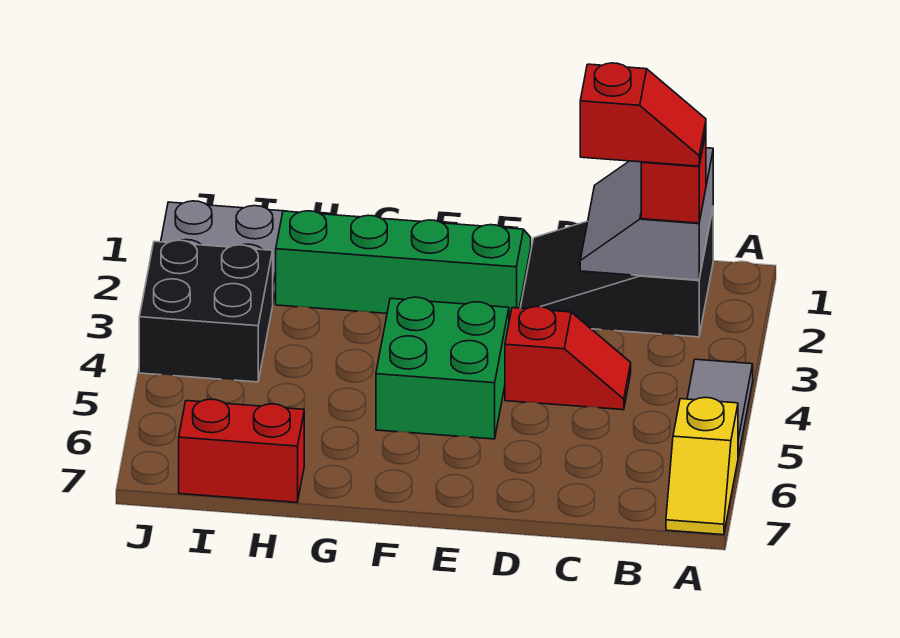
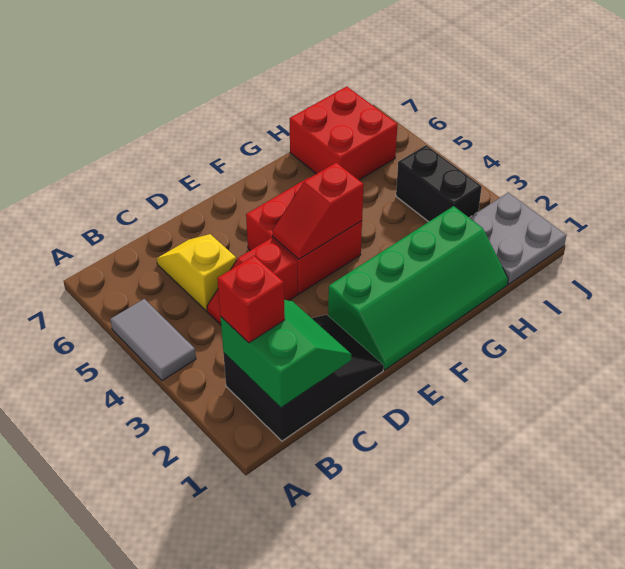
yellow slope A6:A7 level 1 top 6 -> yellow slope C5:C6 level 1 top 5
grey slope B1:C2 level 2 top B -> green slope B1:C2 level 2 top B
red slope B2:C2 level 4 top C -> red slope E4:F4 level 2 top F
green brick E4:F5 level 1 -> red brick E4:F5 level 1
red brick H7:I7 level 1 -> red brick H6:I7 level 1
black brick I3:J4 level 1 -> black brick I3:I4 level 1

